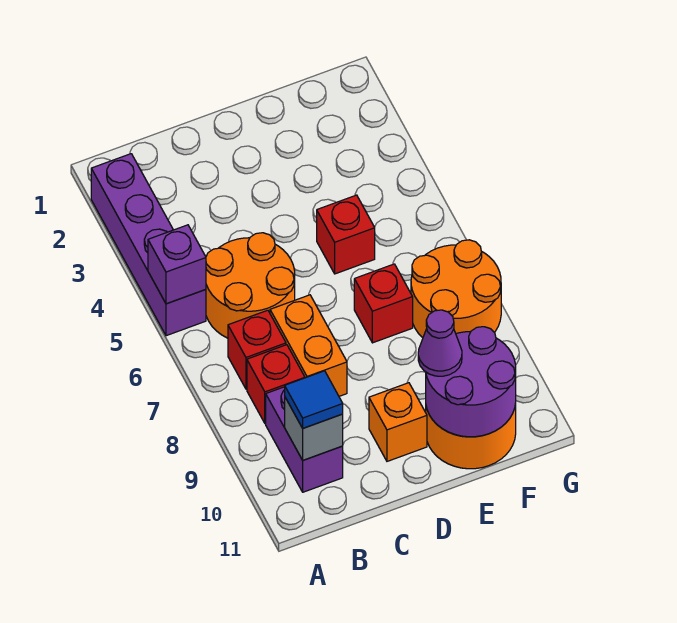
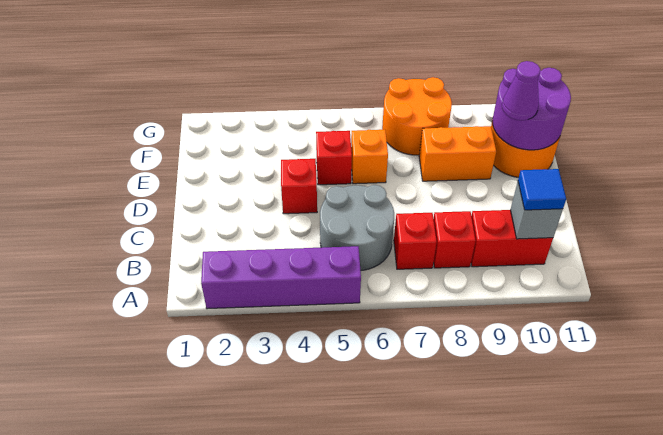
purple brick A5 level 2 -> none
orange round brick B5:C6 level 1 -> grey round brick B5:C6 level 1
purple brick B9:B10 level 1 -> red brick B9:B10 level 1
orange brick C7:C8 level 1 -> orange brick E8:E9 level 1
orange brick D10 level 1 -> orange brick E6 level 1
red brick E7 level 1 -> red brick D4 level 1

